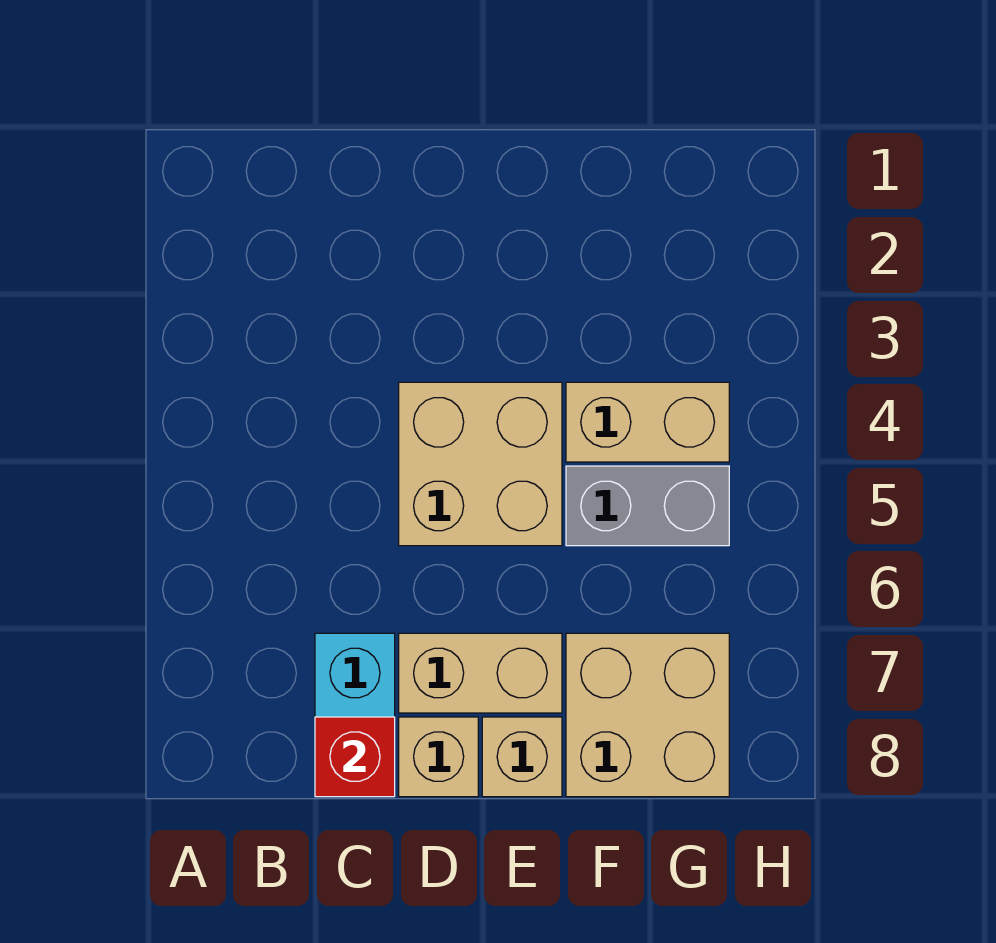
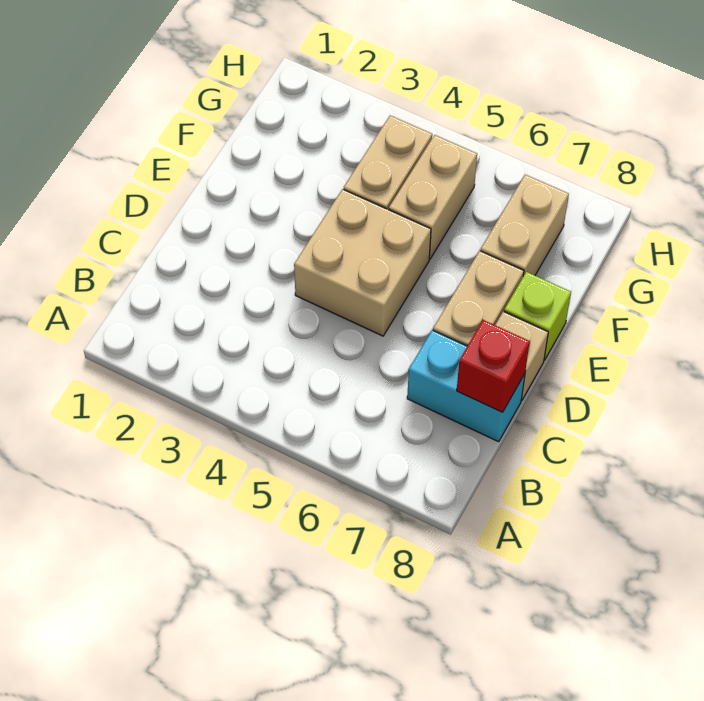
tan brick E8 level 1 -> lime brick E8 level 1
grey brick F5:G5 level 1 -> tan brick F5:G5 level 1
tan brick F7:G8 level 1 -> tan brick F7:G7 level 1

